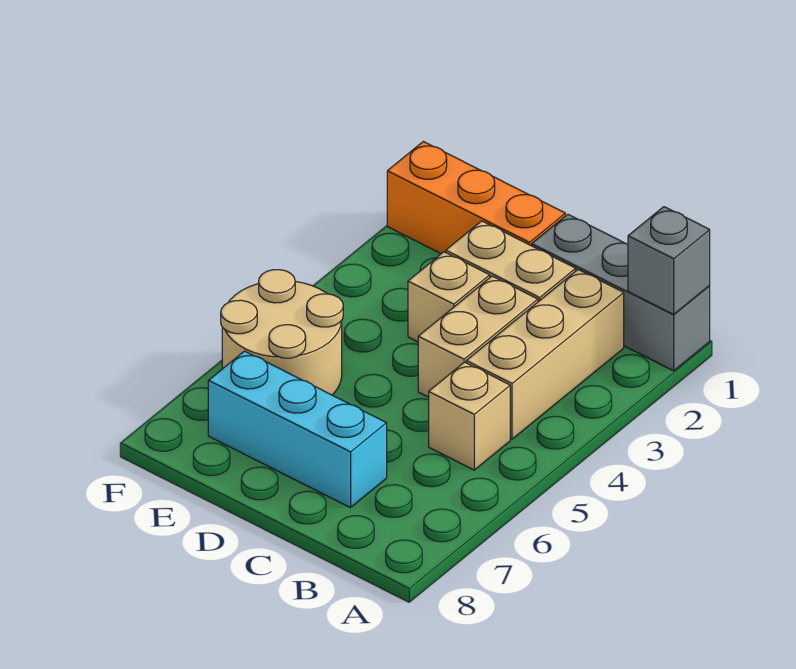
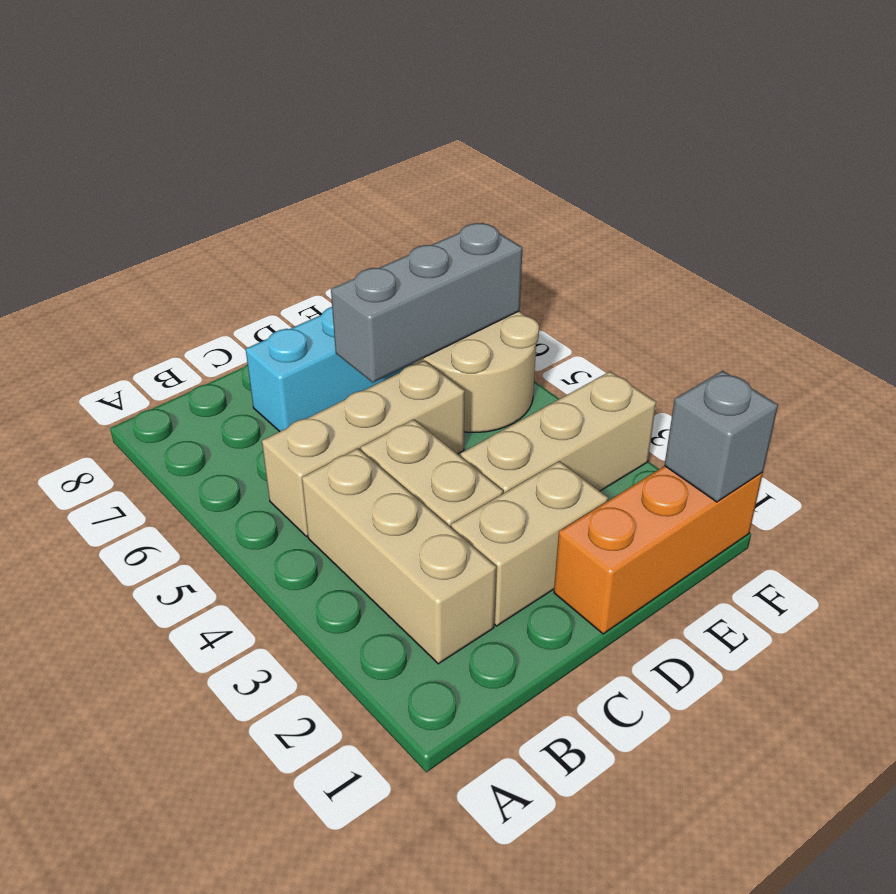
grey brick A1:C1 level 1 -> grey brick D6:F6 level 2
grey brick A1 level 2 -> grey brick F1 level 2
tan brick B5 level 1 -> tan brick B5:D5 level 1
tan brick D3 level 1 -> tan brick D3:F3 level 1

